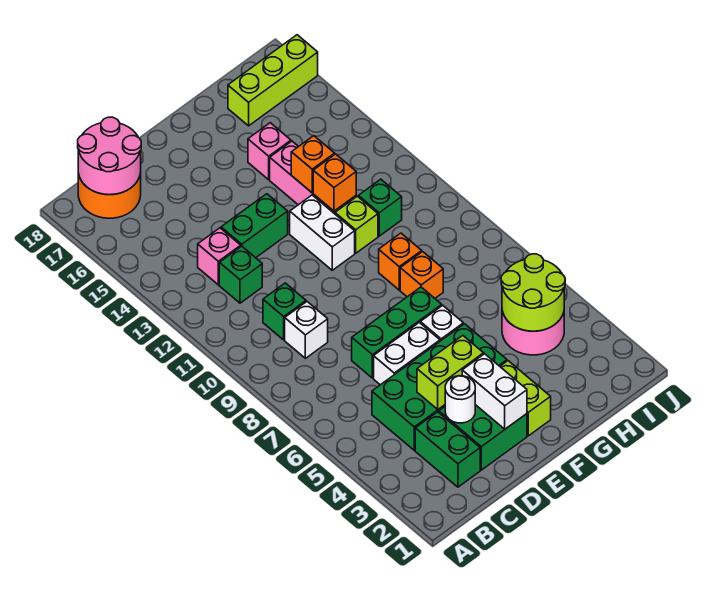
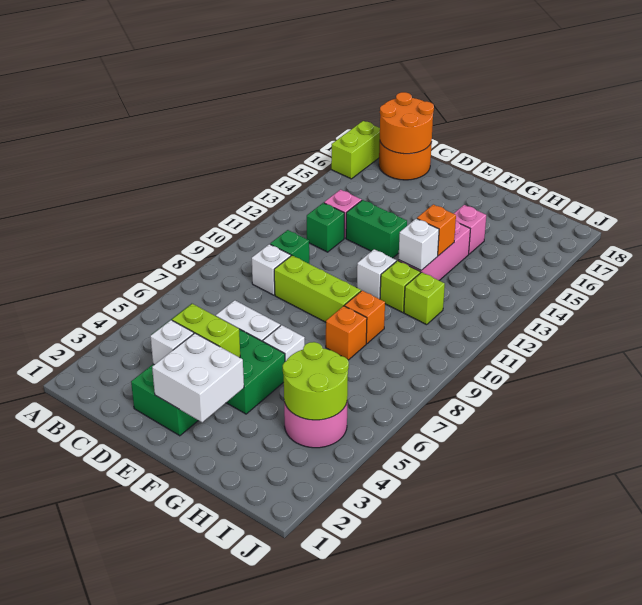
pink round brick B17:C18 level 2 -> orange round brick B17:C18 level 2
green brick C2:C3 level 1 -> none
white round brick D3 level 2 -> white brick D3 level 2
green brick D7:F7 level 1 -> none
white brick E2:E3 level 2 -> white brick E2:F3 level 2
lime brick F2:F3 level 1 -> lime brick A16:A17 level 1
white brick F11:F12 level 1 -> white brick F11 level 1
orange brick G12 level 2 -> white brick G12 level 2
green brick H11 level 1 -> lime brick H11 level 1
lime brick H17:J17 level 1 -> lime brick D9:F9 level 1

